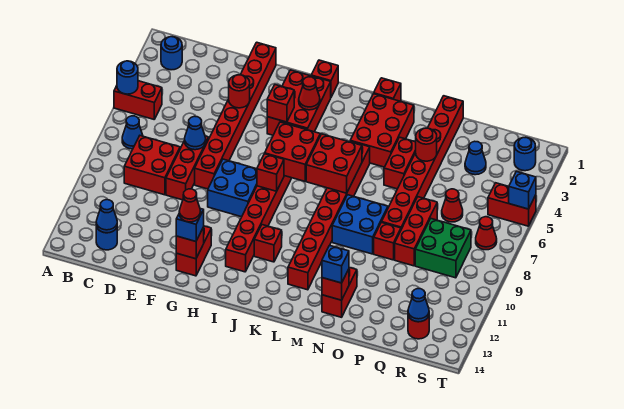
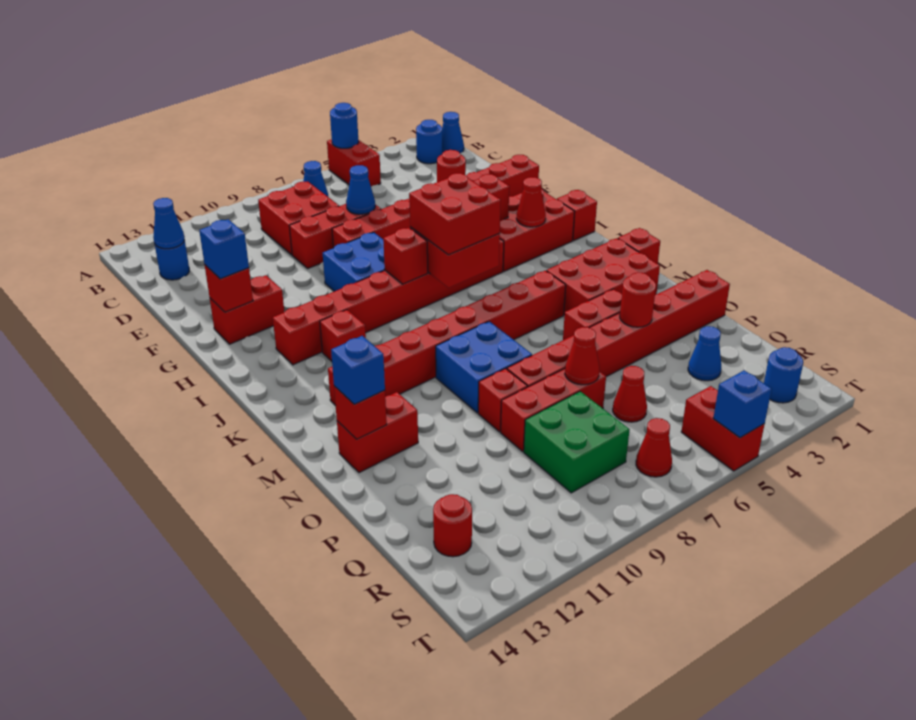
red cone G13 level 4 -> red cone P7 level 2
red brick K6:L7 level 2 -> red brick I6:J7 level 3
blue cone R13 level 2 -> blue cone B1 level 1

